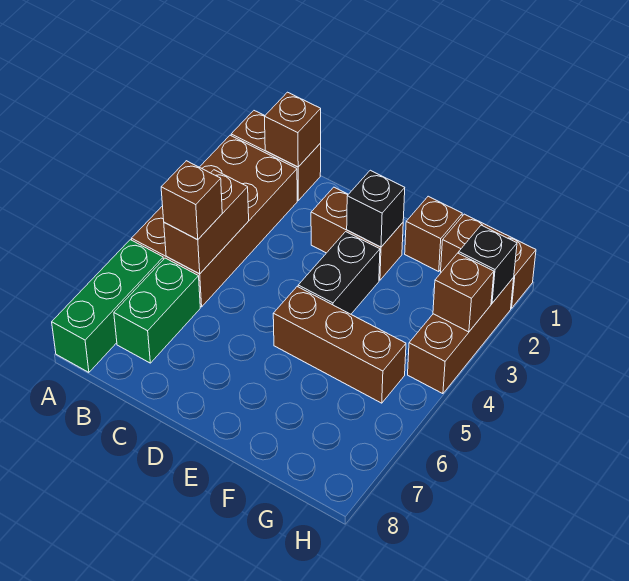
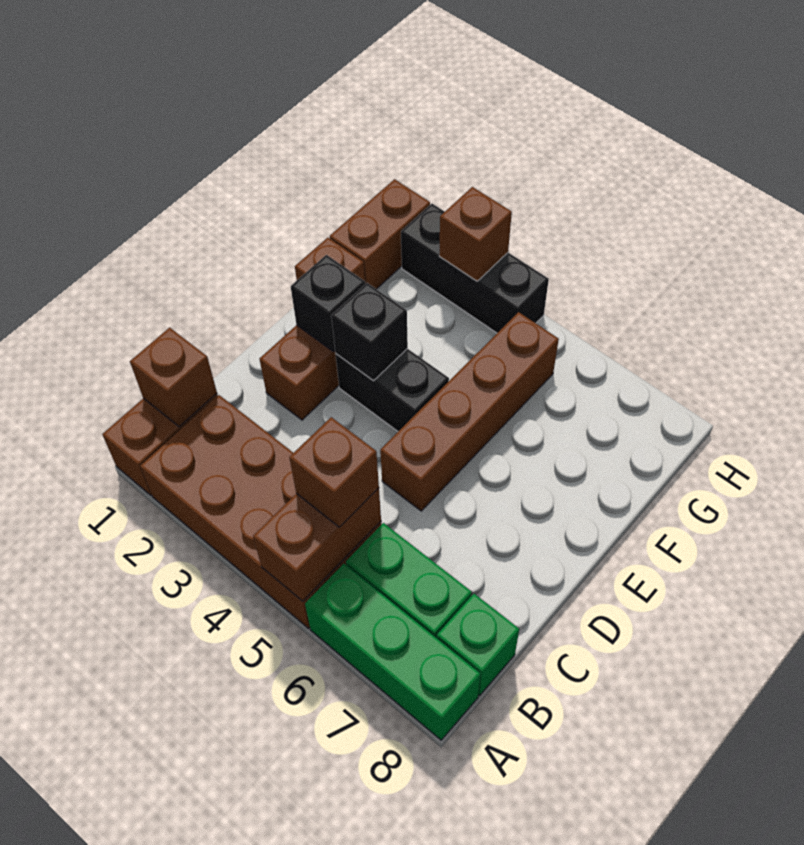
brown brick B4:B5 level 2 -> brown brick A5:B5 level 2
none -> green brick B8 level 1
brown brick E5:G5 level 1 -> brown brick D5:G5 level 1
brown brick H2:H4 level 1 -> black brick H2:H4 level 1
black brick H2 level 2 -> black brick E3 level 2

